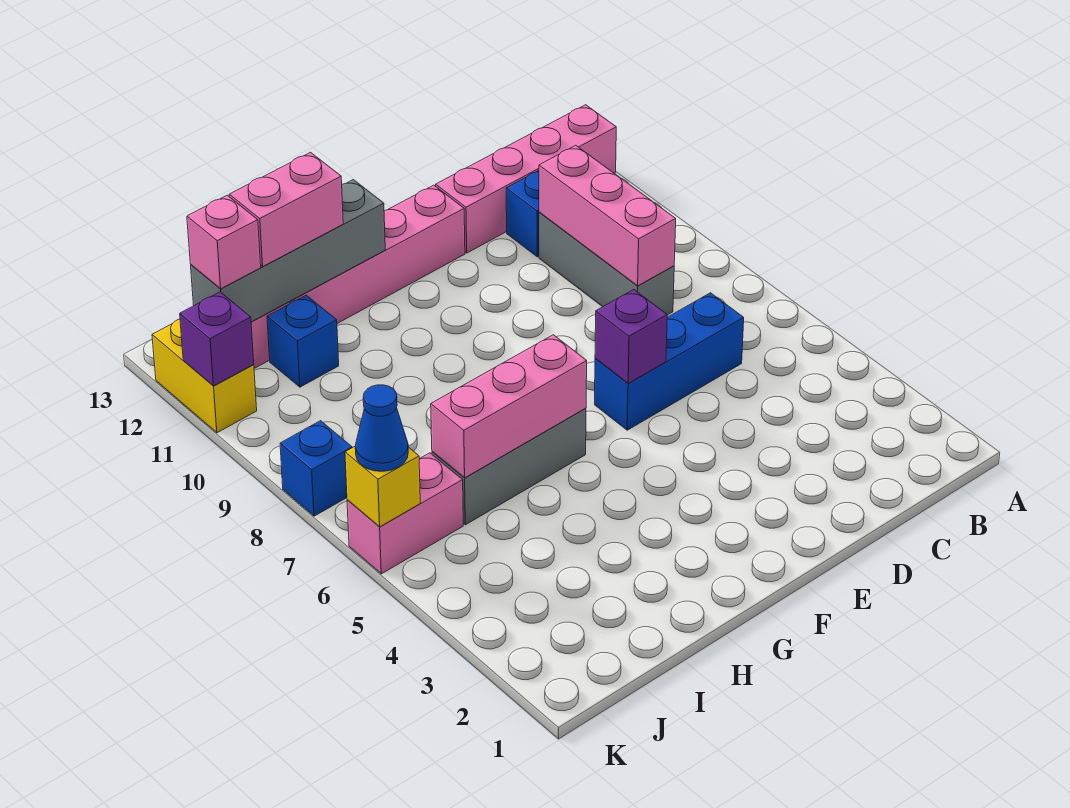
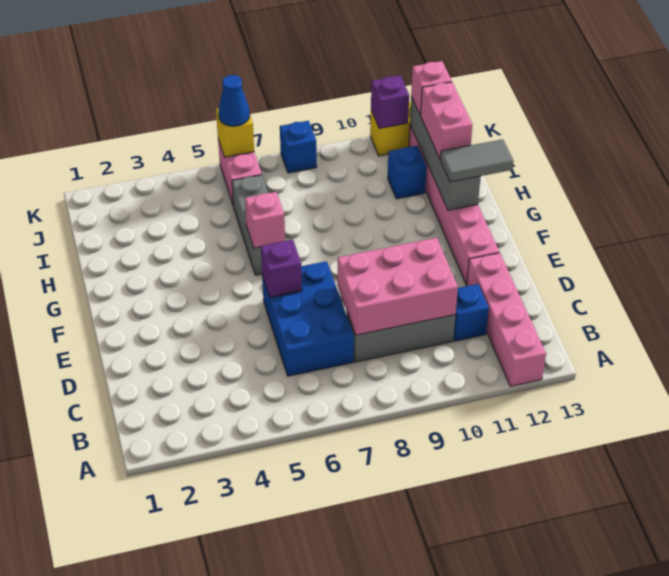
blue brick C6:E6 level 1 -> blue brick C6:E7 level 1
pink brick C8:C10 level 2 -> pink brick C8:D10 level 2
pink brick G6:I6 level 2 -> pink brick G6 level 2
none -> grey tile G12:G13 level 3

